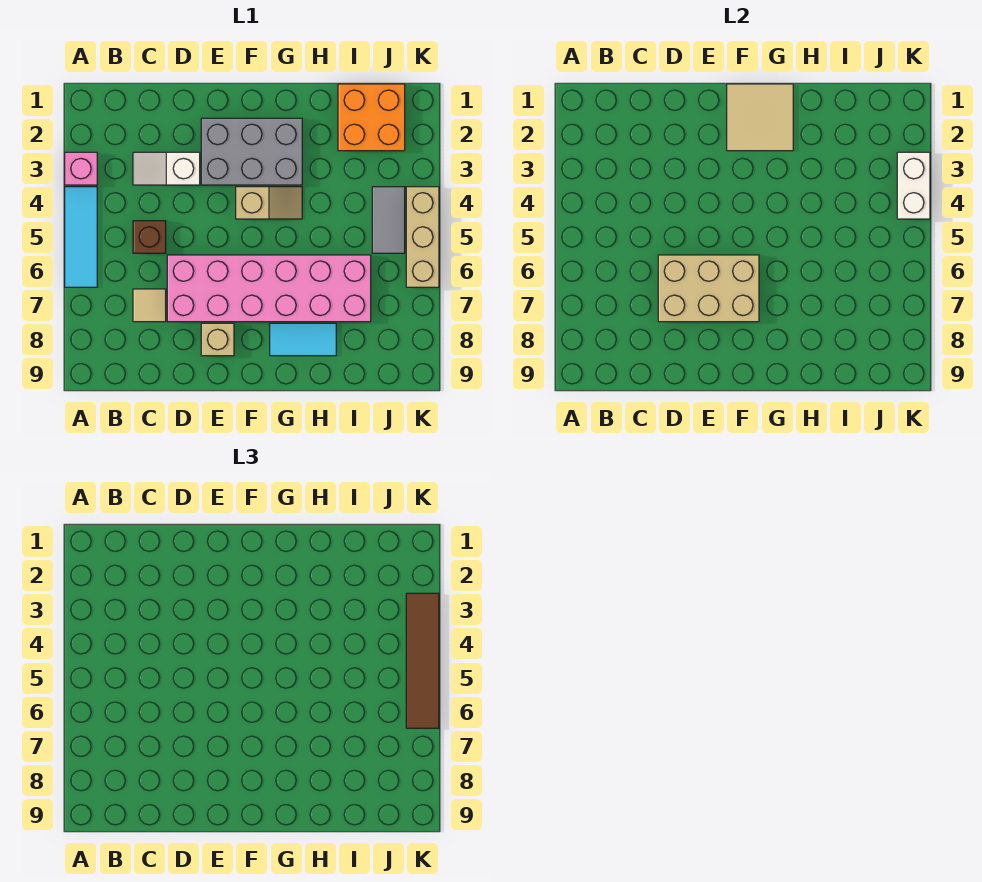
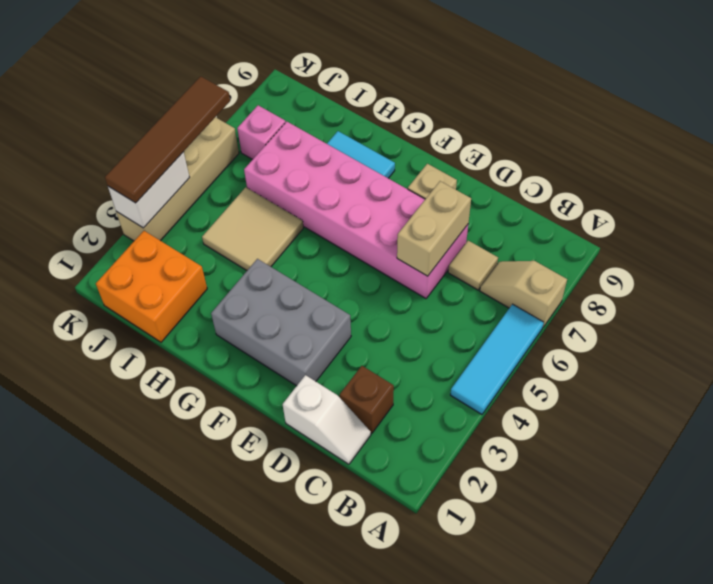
pink brick A3 level 1 -> pink brick J7 level 1
white slope C3:D3 level 1 top D -> white slope C1:D1 level 1 top D
brown brick C5 level 1 -> brown brick C2 level 1
tan brick D6:F7 level 2 -> tan brick D6:D7 level 2
tan tile F1:G2 level 2 -> tan tile H4:I5 level 1
tan slope F4:G4 level 1 top F -> tan slope A7:B7 level 1 top A
grey tile J4:J5 level 1 -> none
tan brick K4:K6 level 1 -> tan brick K3:K6 level 1

